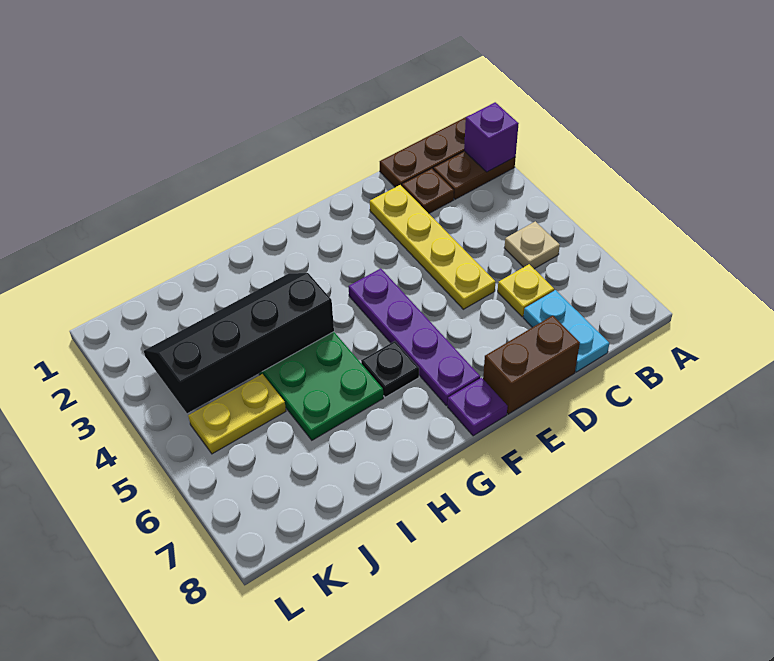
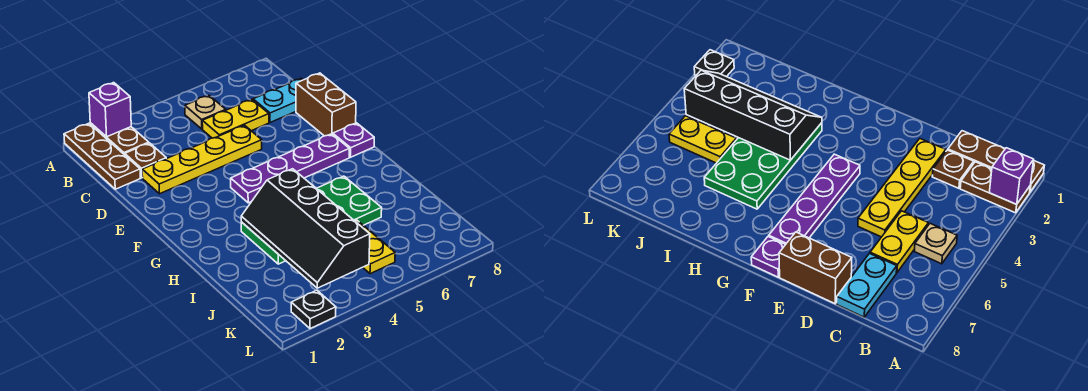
yellow plate C6 level 1 -> yellow plate C5:C6 level 1
black plate G6 level 1 -> black plate L2 level 1

